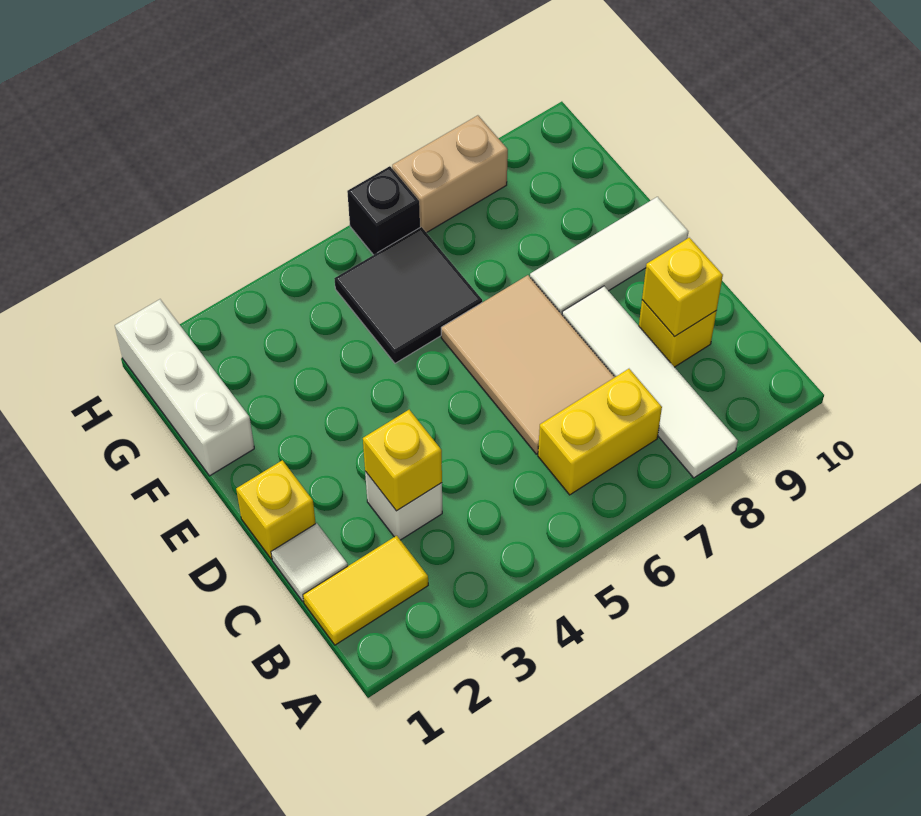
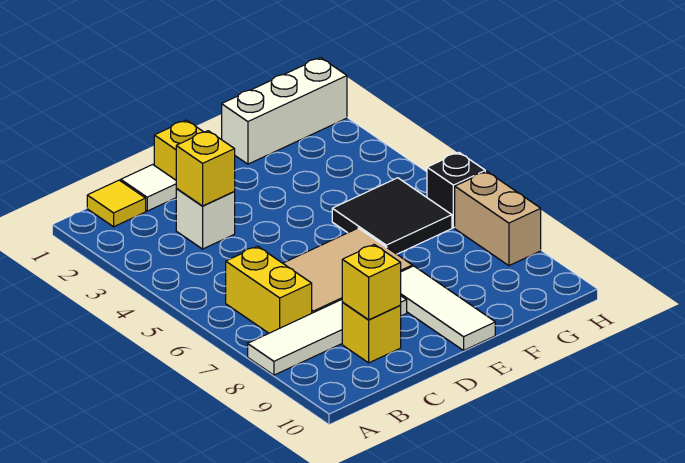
yellow tile B1:B2 level 1 -> yellow tile B1 level 1

